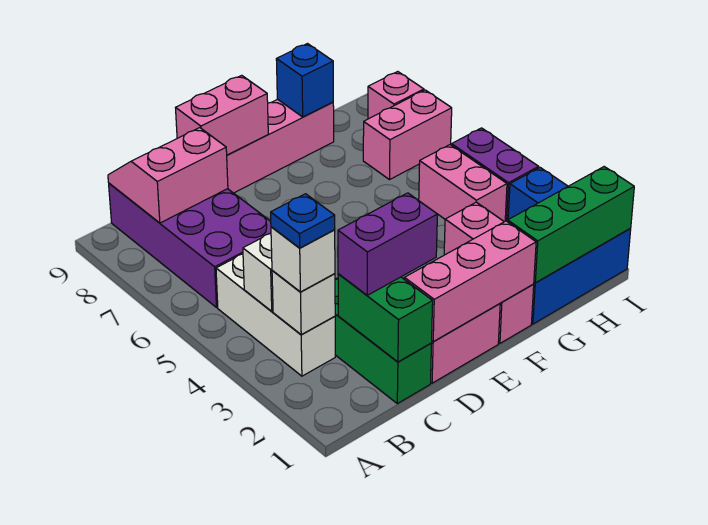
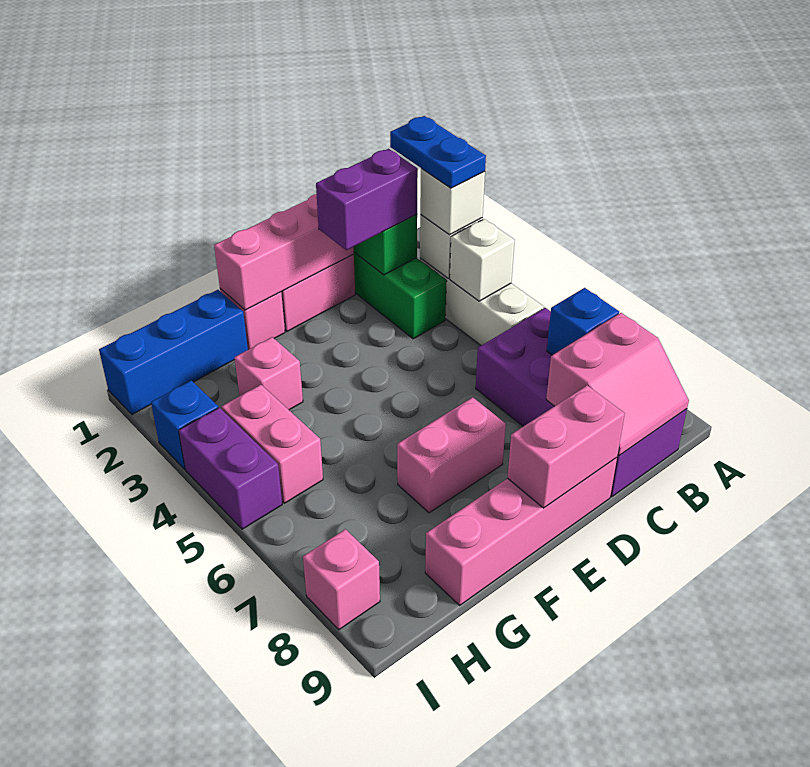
blue plate B3 level 4 -> blue plate B2:B3 level 4
green brick G1:I1 level 2 -> none
blue brick G9 level 2 -> blue brick B7 level 2
pink brick H7:I7 level 1 -> pink brick E7:F7 level 1

